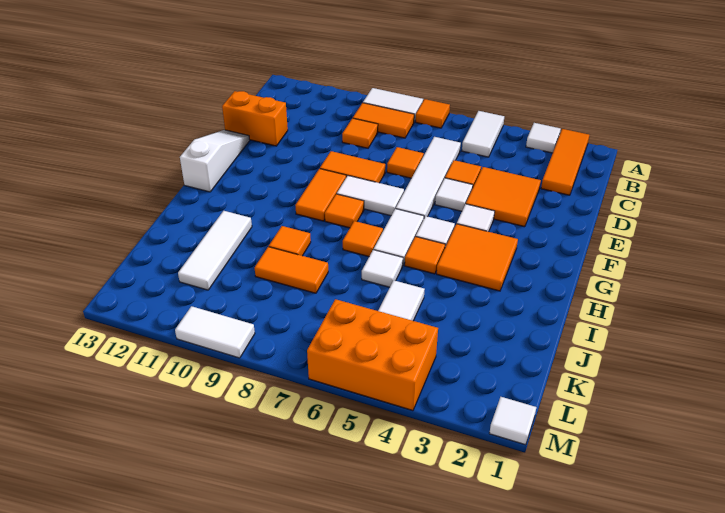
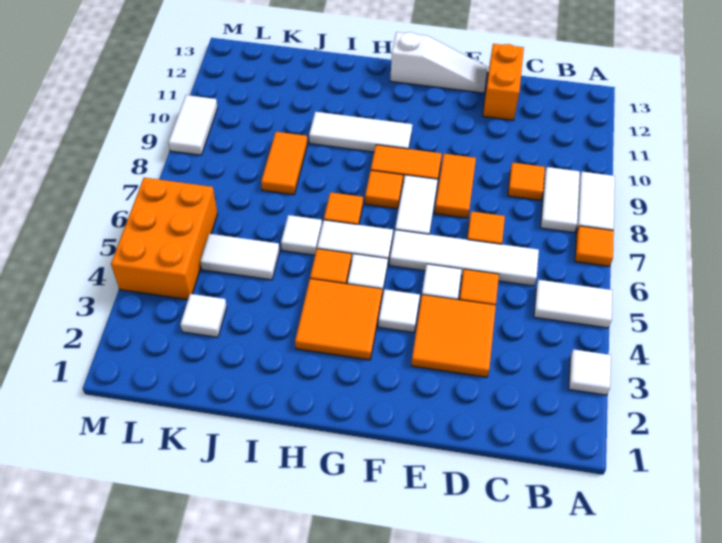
orange tile A2:C2 level 1 -> none
orange tile B8:B9 level 1 -> white tile B8:B9 level 1
orange tile I9 level 1 -> none
white tile I11:K11 level 1 -> white tile G10:I10 level 1
white tile M1 level 1 -> white tile K3 level 1

